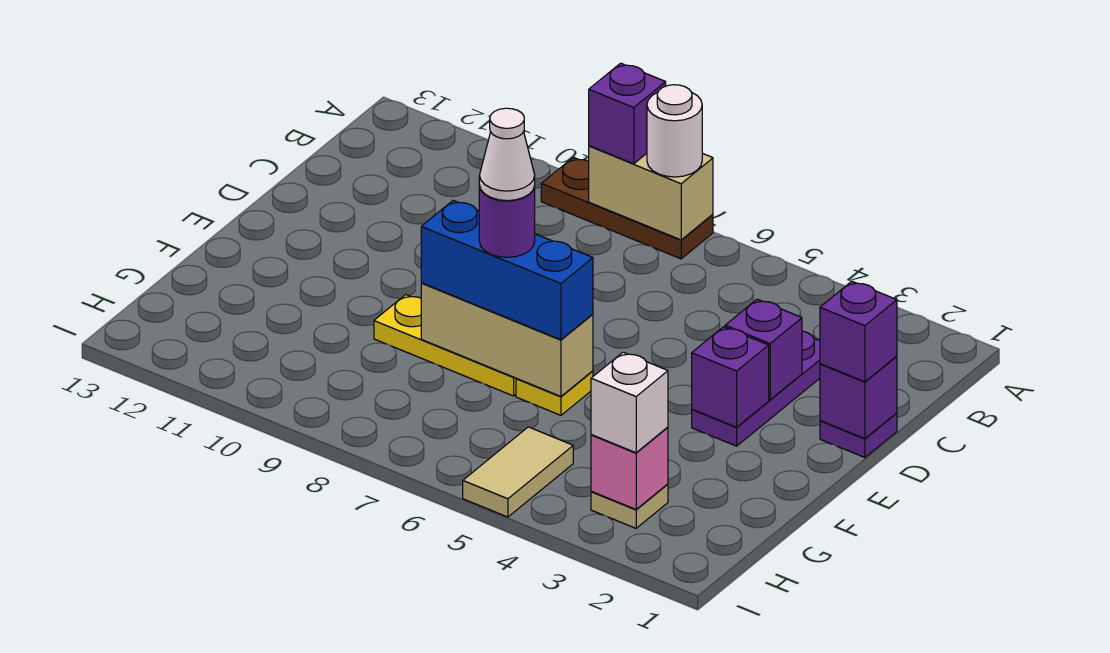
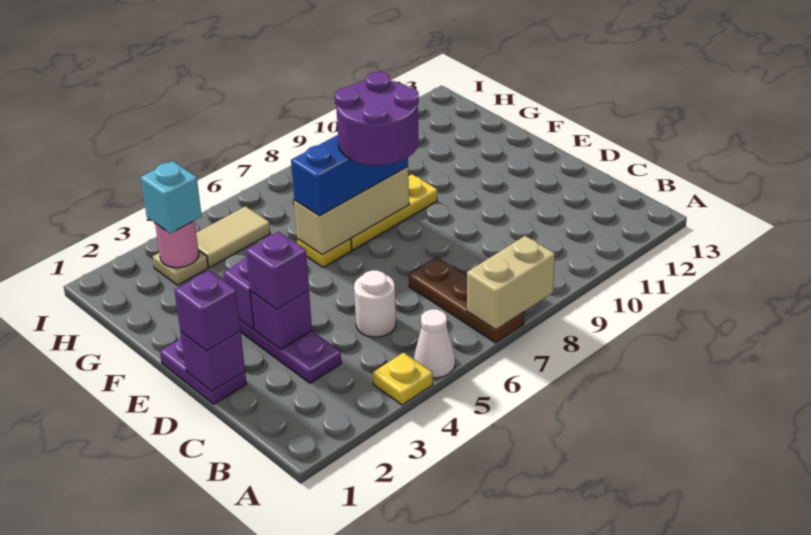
none -> yellow plate A4 level 1
brown plate A7:A9 level 1 -> brown plate A7:C7 level 1
white round brick A7 level 3 -> white round brick C5 level 1
purple brick A8 level 3 -> purple brick D3 level 3
purple plate D1 level 1 -> purple plate D1:E1 level 1
purple round brick F7 level 4 -> purple round brick E7:F8 level 4
white cone F7 level 5 -> white cone A5 level 1
pink brick H3 level 2 -> pink round brick H3 level 2
white brick H3 level 3 -> cyan brick H3 level 3
tan tile H5:I5 level 1 -> tan tile H4:H5 level 1

